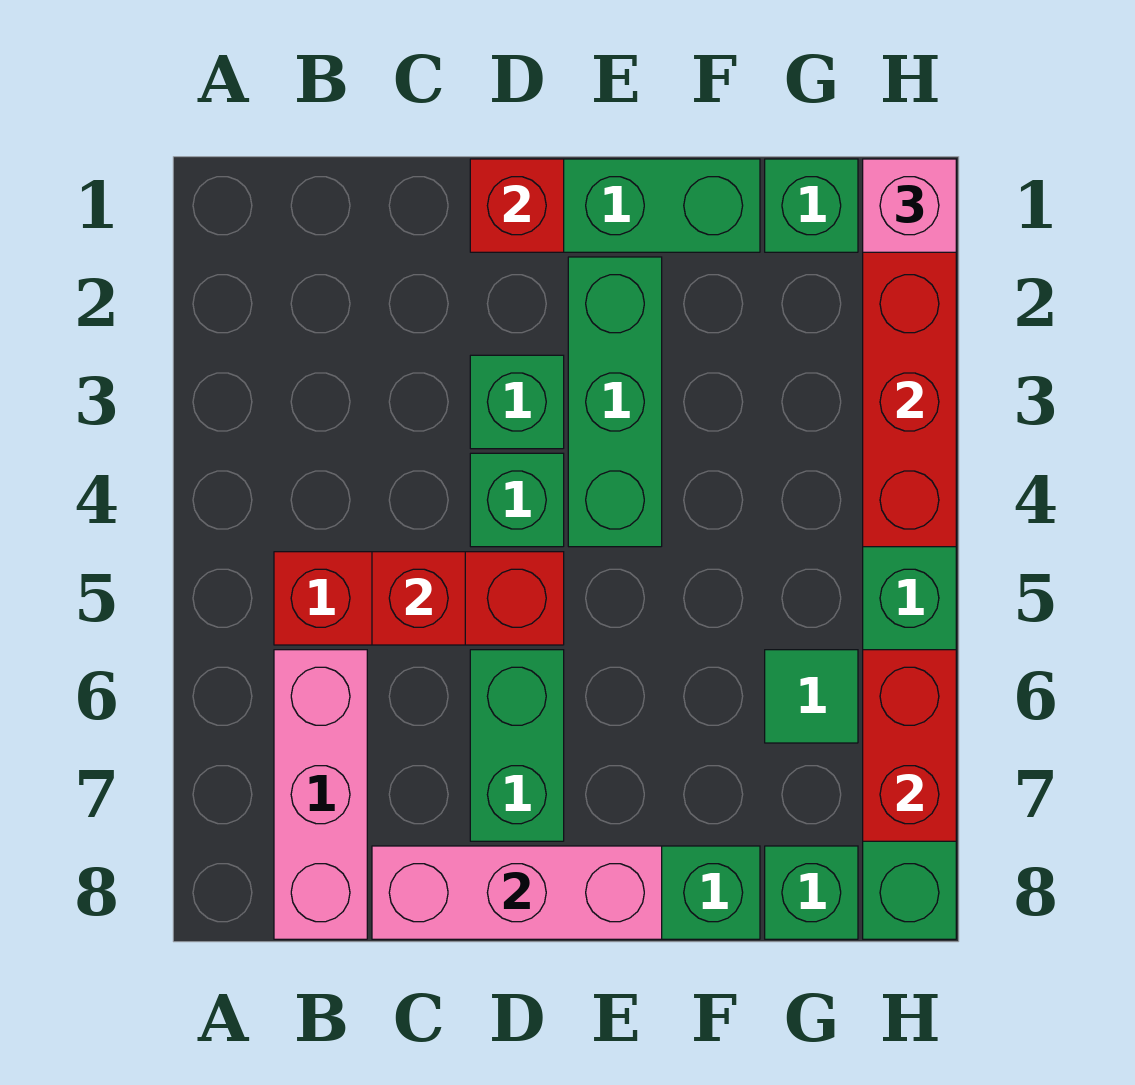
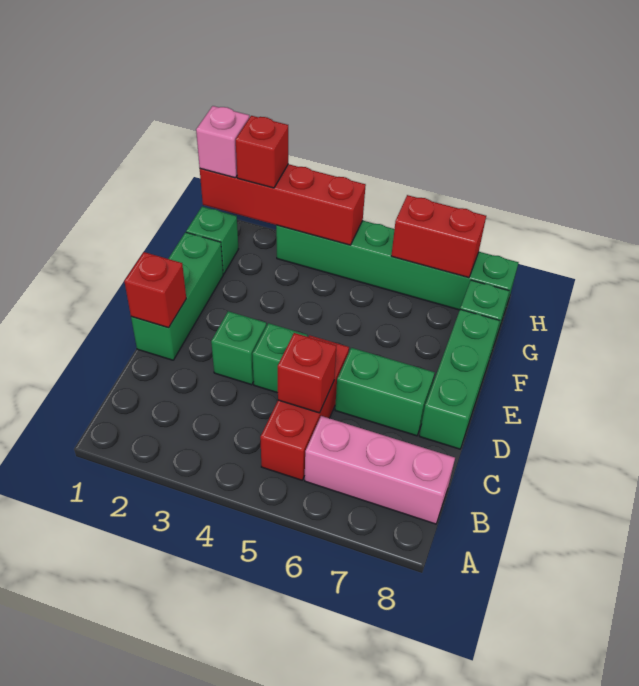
pink brick C8:E8 level 2 -> none
green brick E2:E4 level 1 -> none
green tile G6 level 1 -> none
none -> red brick H2 level 3

